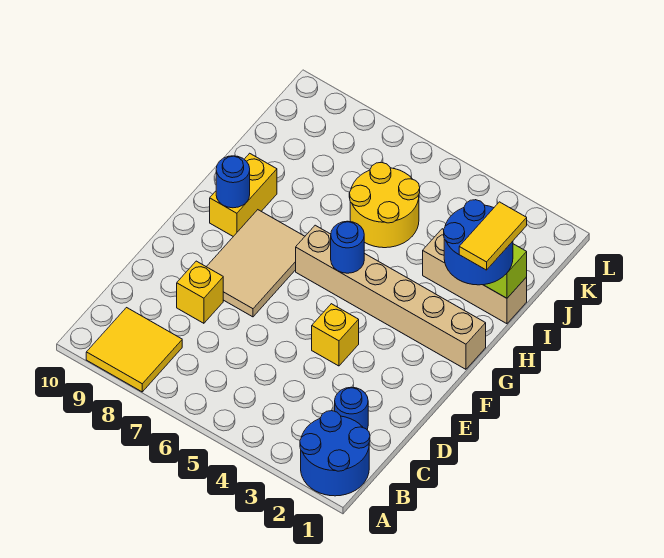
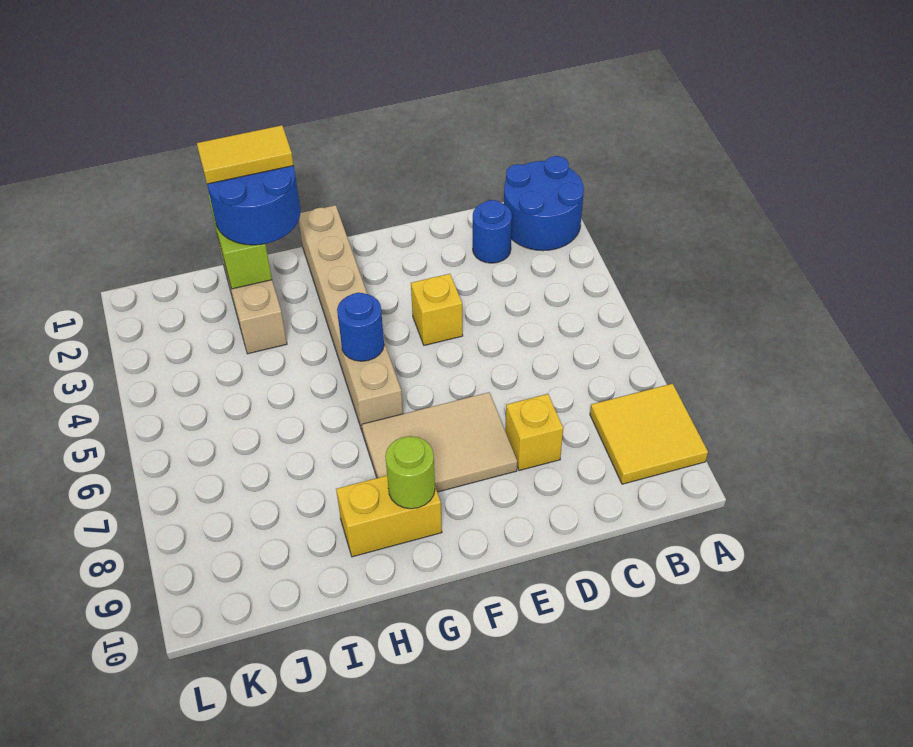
blue round brick G9 level 2 -> lime round brick G9 level 2
yellow round brick I5:J6 level 1 -> none

